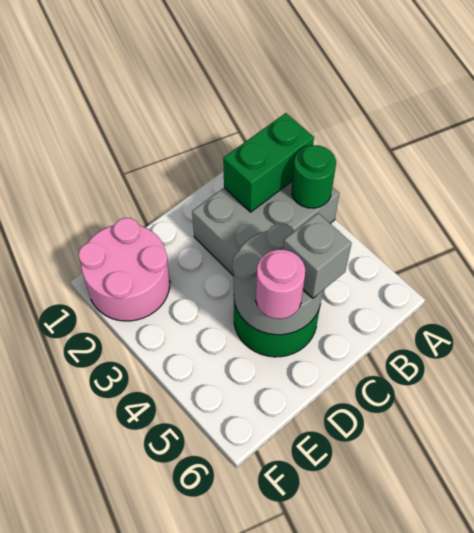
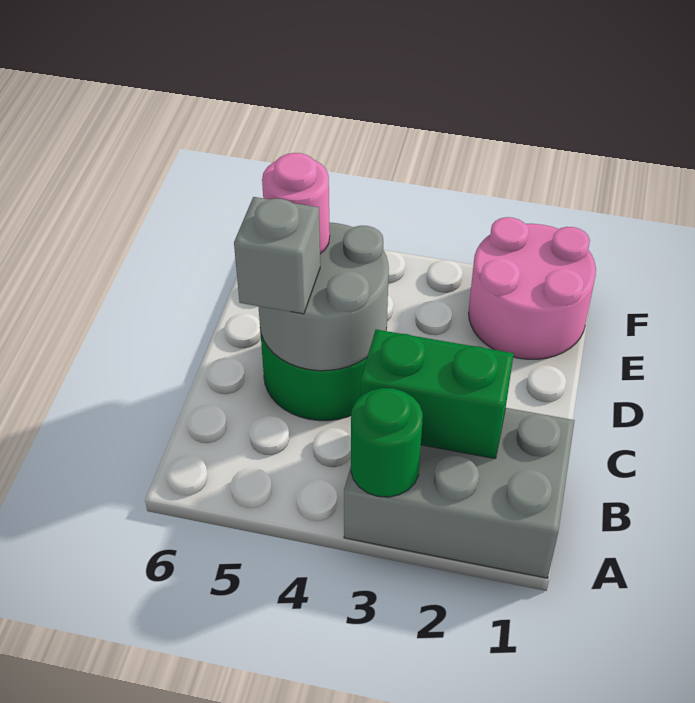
grey brick A2:C3 level 1 -> grey brick A1:B3 level 1
green brick A2:B2 level 2 -> green brick B2:B3 level 2

